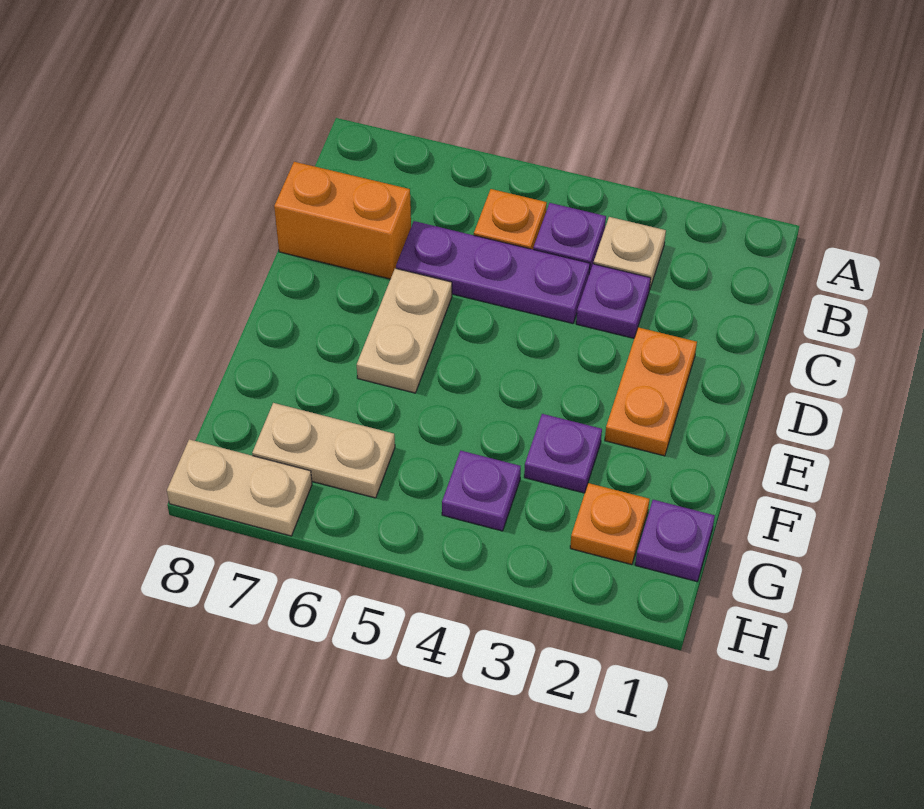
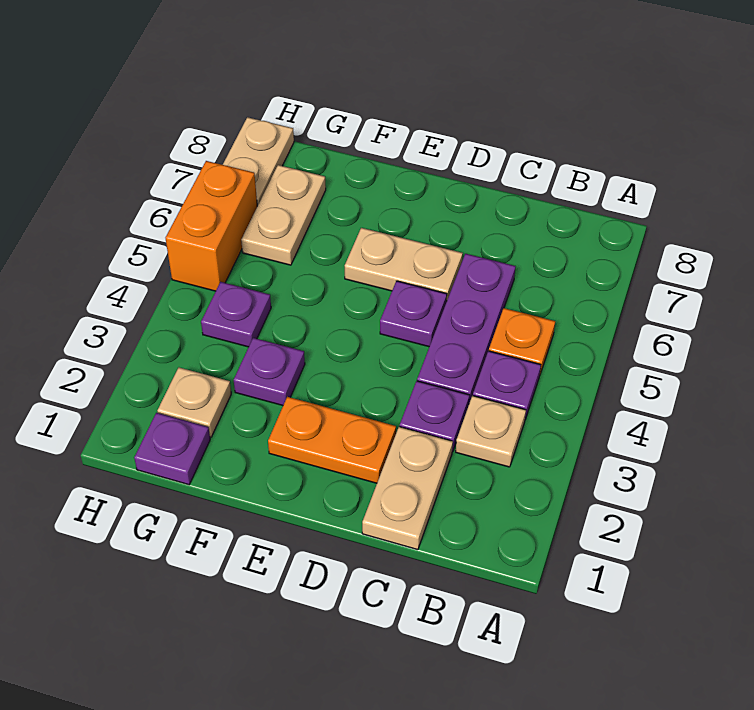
none -> tan plate C1:C2 level 1
orange brick C7:C8 level 1 -> orange brick H5:H6 level 1
none -> purple plate D5 level 1
orange plate G2 level 1 -> tan plate G2 level 1

